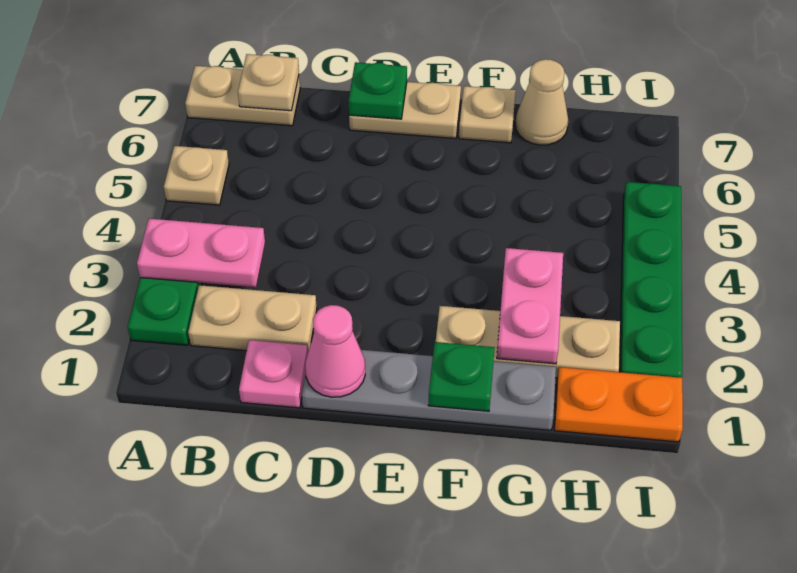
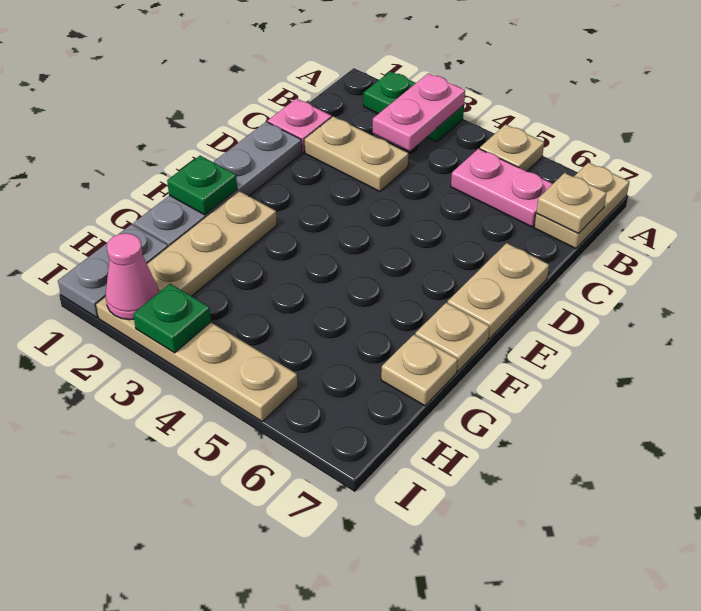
tan plate B2:C2 level 1 -> tan plate C2:C3 level 1
pink cone D1 level 2 -> pink cone I2 level 2
green plate D7 level 2 -> green plate I3 level 2
pink plate G2:G3 level 2 -> pink plate B5:B6 level 1
tan cone G7 level 1 -> tan plate G7 level 1
orange plate H1:I1 level 1 -> grey plate H1:I1 level 1
green plate I2:I5 level 1 -> tan plate I2:I5 level 1

